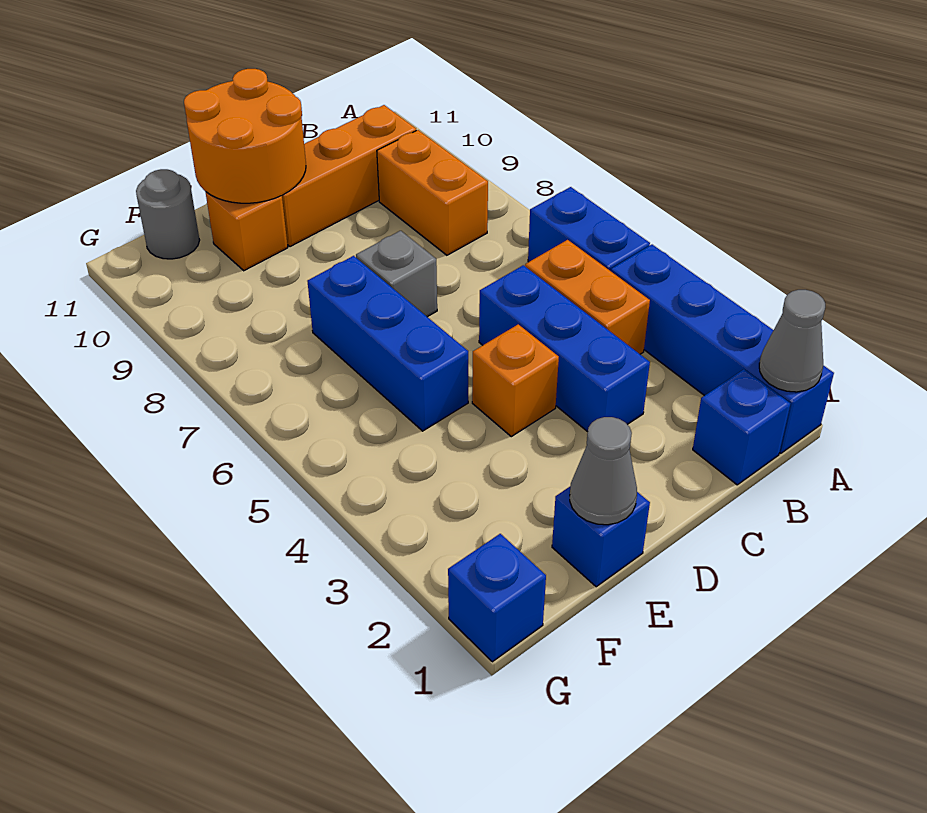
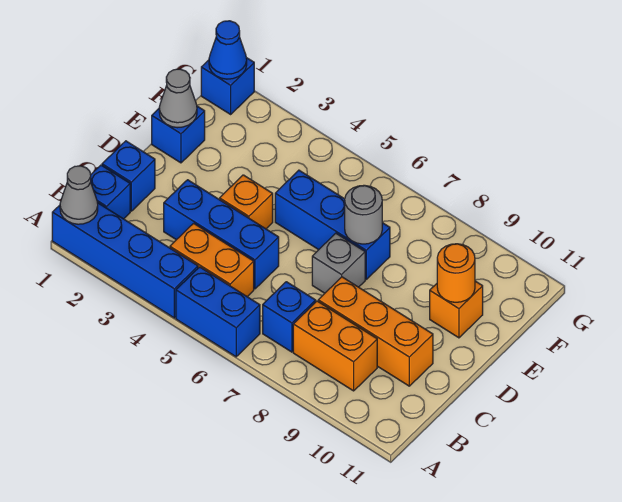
none -> blue brick B7 level 1
orange brick B10:D10 level 1 -> orange brick C8:C10 level 1
none -> blue brick C1 level 1
orange round brick D10:E11 level 2 -> orange round brick E10 level 2
grey round brick F11 level 1 -> grey round brick E7 level 2
none -> blue cone G1 level 2

